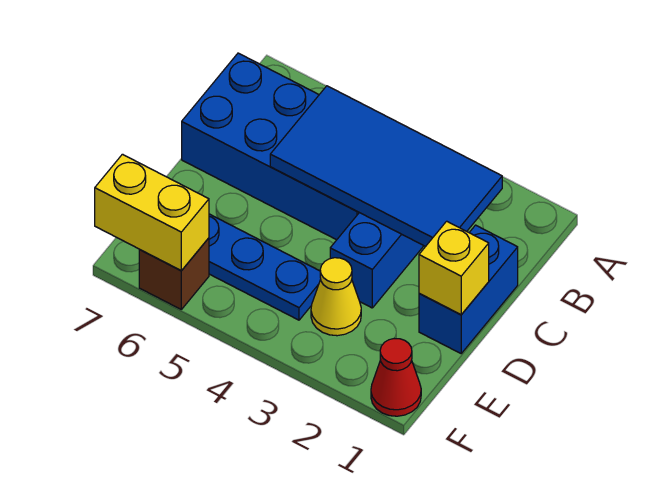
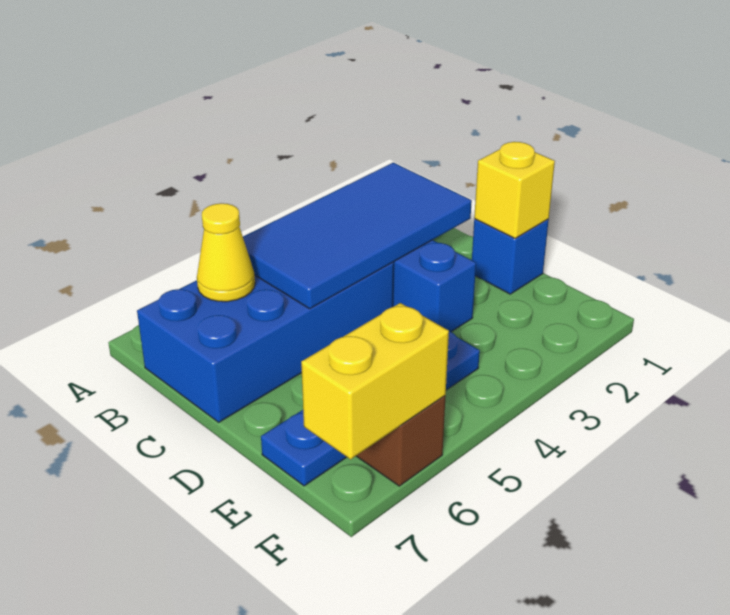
blue brick C1:D1 level 1 -> blue brick D1 level 1
yellow cone E3 level 1 -> yellow cone B6 level 2
red cone F1 level 1 -> none

